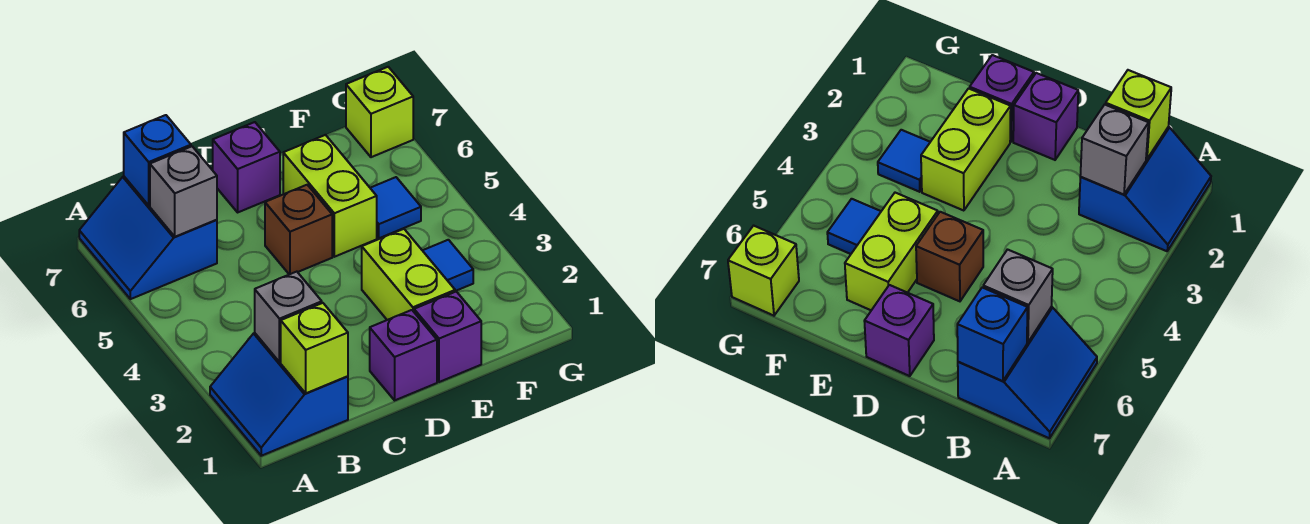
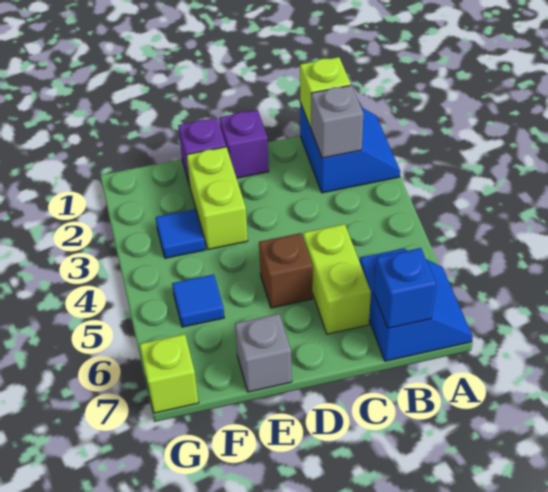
grey brick B6 level 2 -> grey brick E7 level 1
purple brick D7 level 1 -> none
lime brick E5:E6 level 1 -> lime brick C5:C6 level 1

